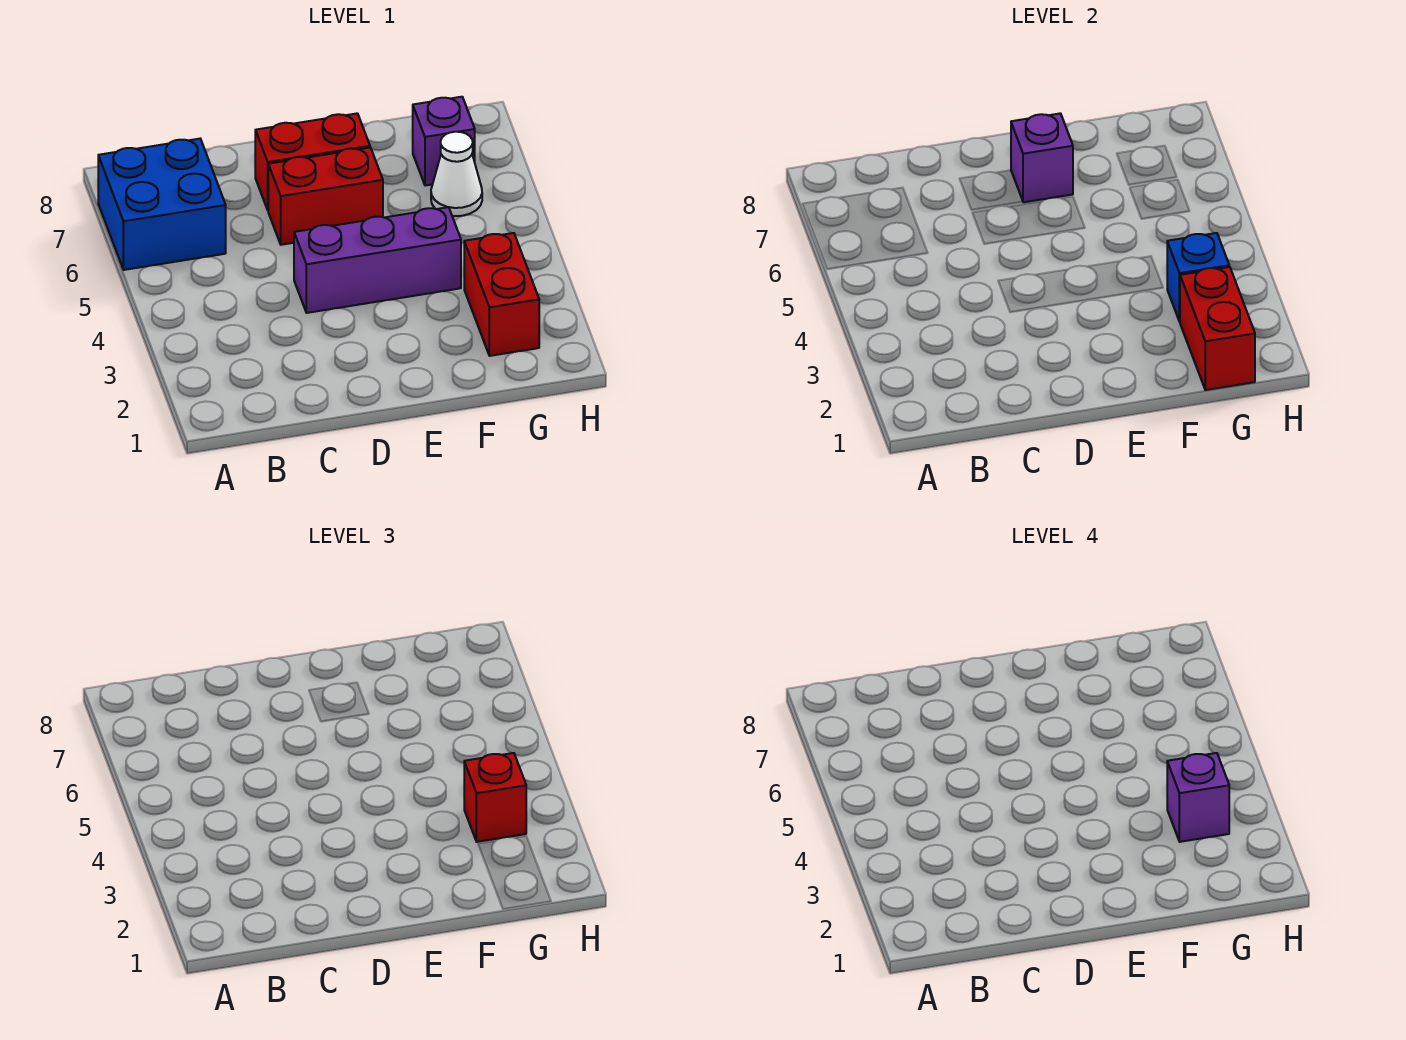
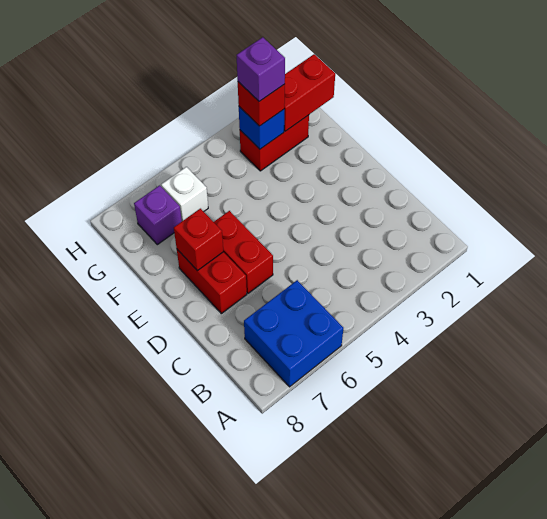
purple brick D4:F4 level 1 -> none
purple brick E7 level 2 -> red brick E7 level 2
white cone G6 level 1 -> white brick G6 level 1

